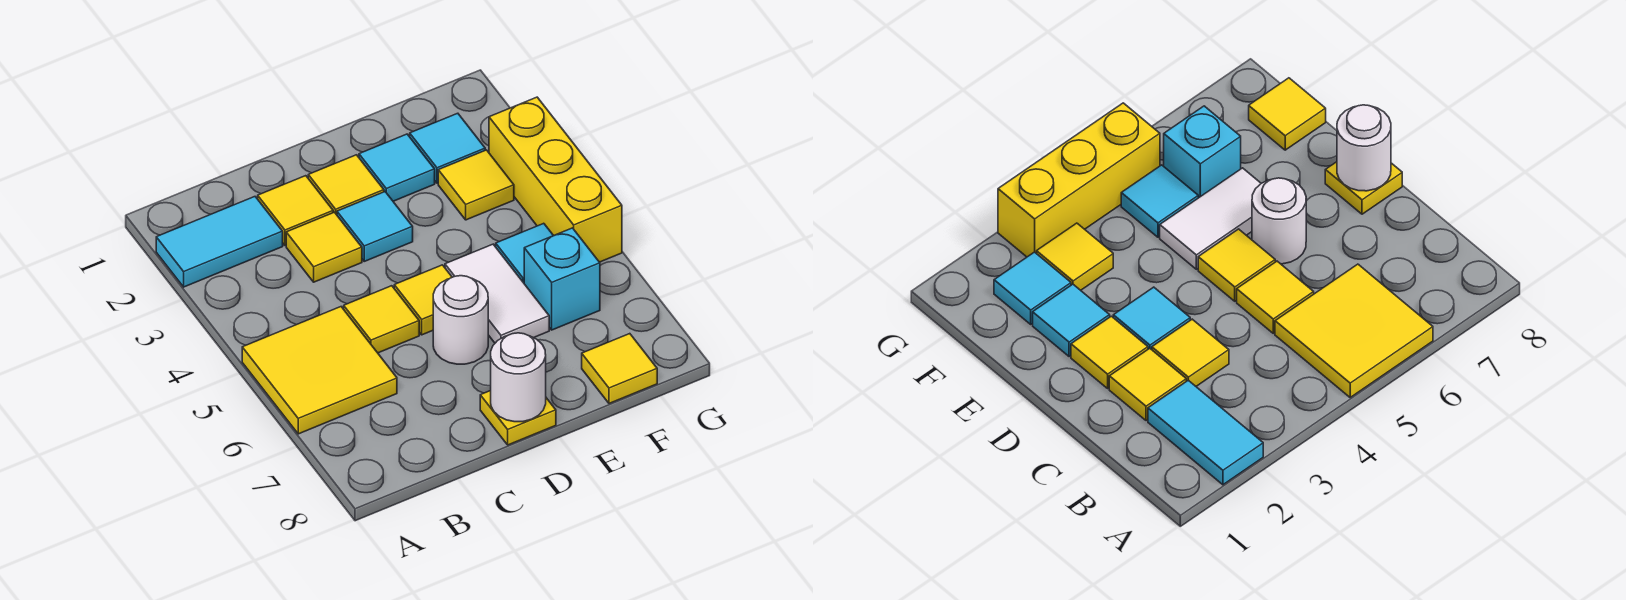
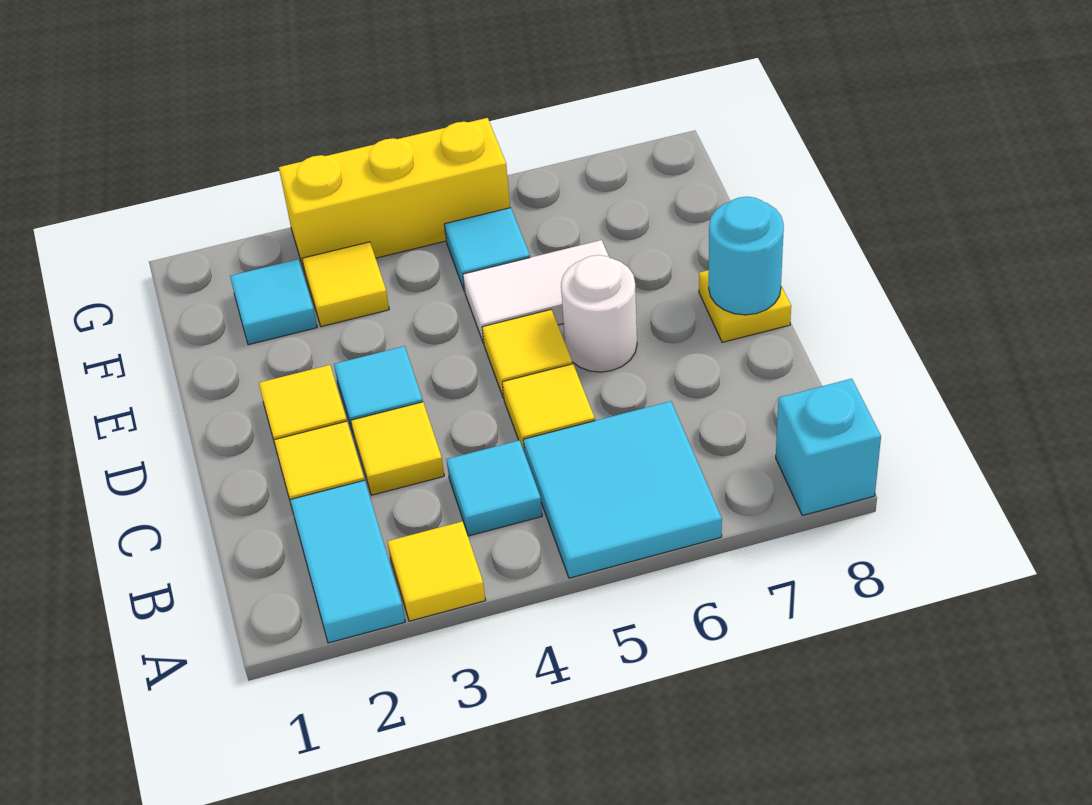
yellow tile A5:B6 level 1 -> cyan tile A5:B6 level 1
white round brick D8 level 2 -> cyan round brick D8 level 2
cyan tile E2 level 1 -> cyan tile B4 level 1
cyan brick F6 level 1 -> cyan brick A8 level 1
yellow tile F8 level 1 -> yellow tile A3 level 1

